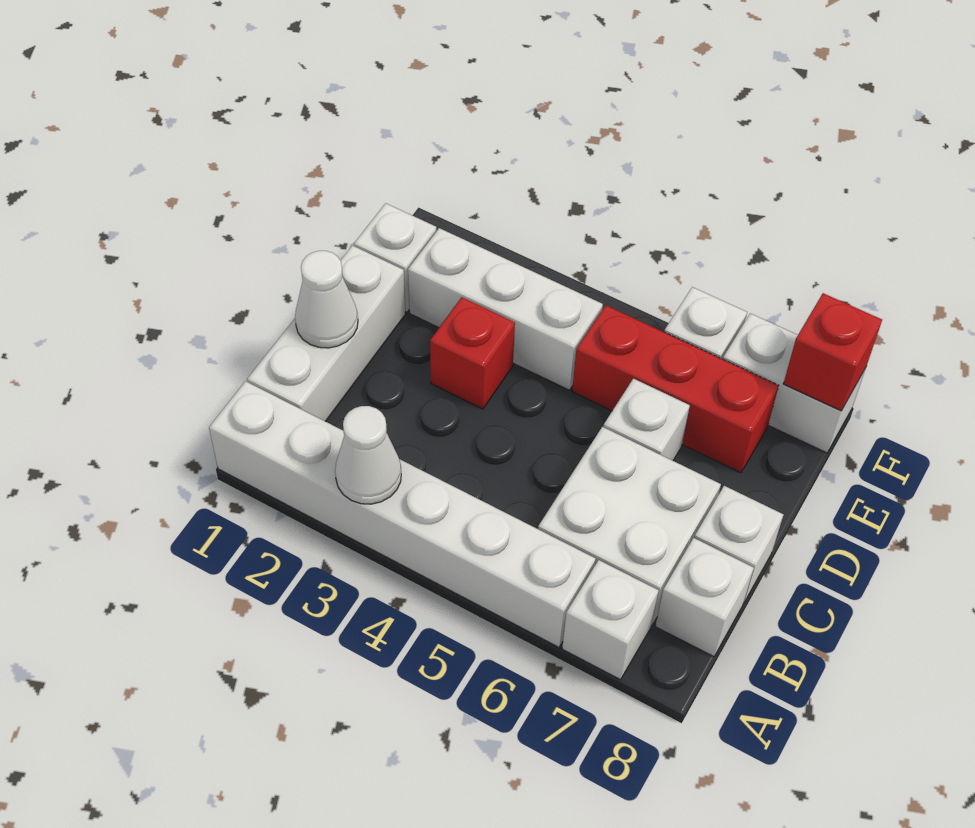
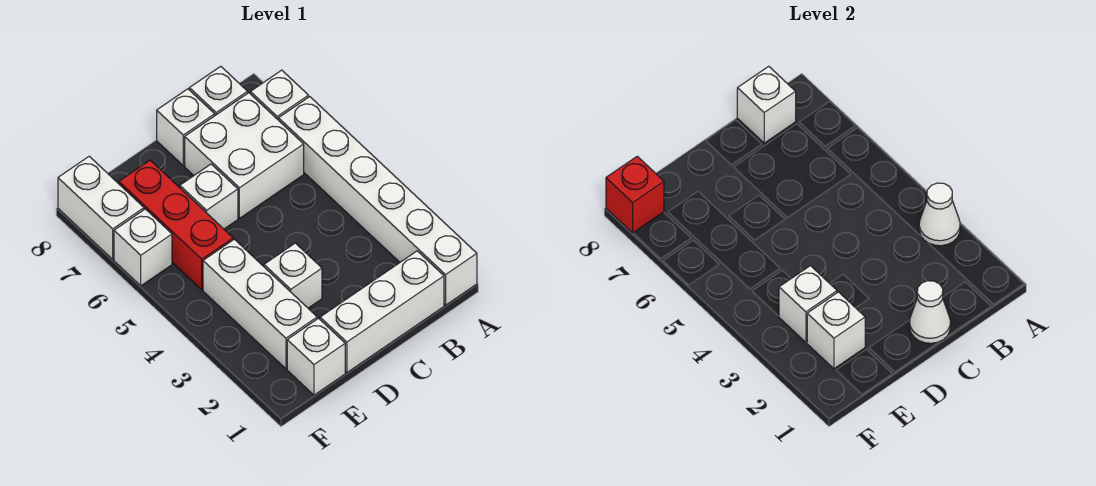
none -> white brick B8 level 2
red brick D3 level 1 -> white brick D3 level 1
none -> white brick E2 level 2
none -> white brick E3 level 2

